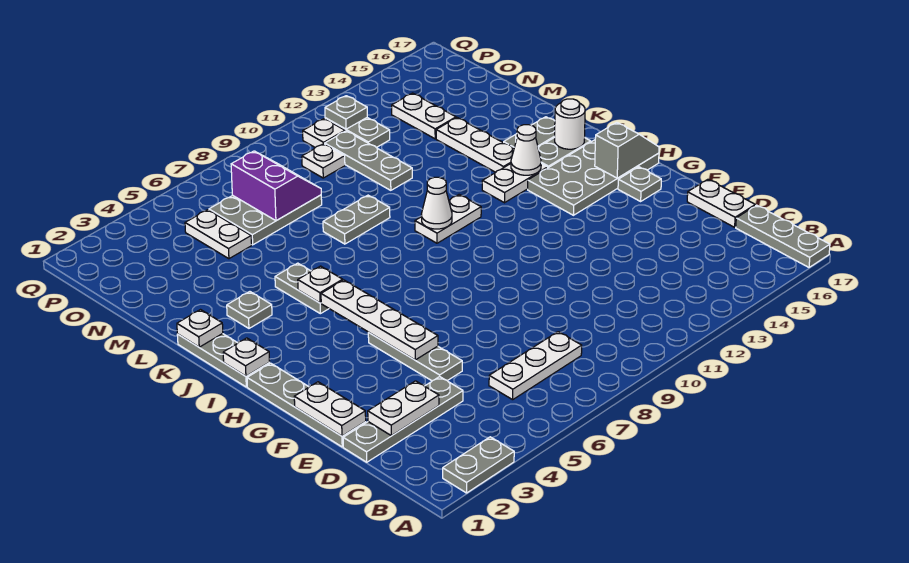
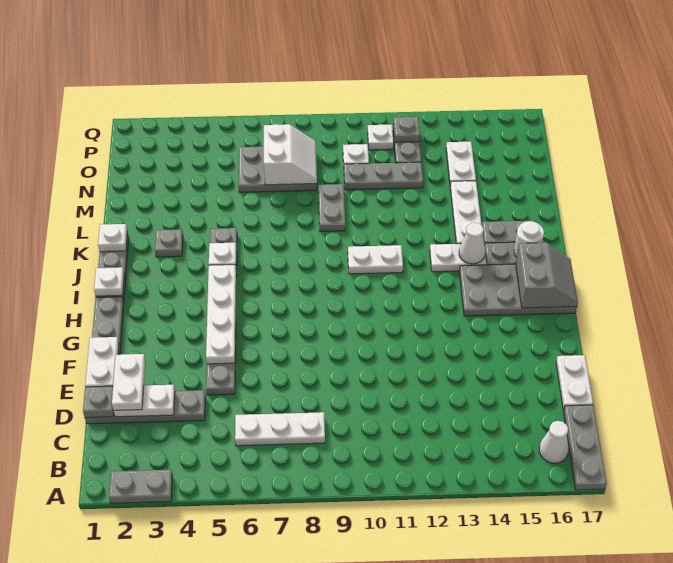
grey plate G16 level 1 -> grey plate D1 level 2
grey slope H16:H17 level 2 top 16 -> grey slope H16:I17 level 2 top 16
white cone J10 level 2 -> white cone B16 level 1
grey plate L8:L9 level 1 -> grey plate L9:M9 level 1
grey plate M11:O11 level 1 -> grey plate N10:N12 level 1
white plate N5:O5 level 1 -> white plate D2:E2 level 3
purple slope N7:O8 level 2 top 7 -> white slope N7:O8 level 2 top 7

